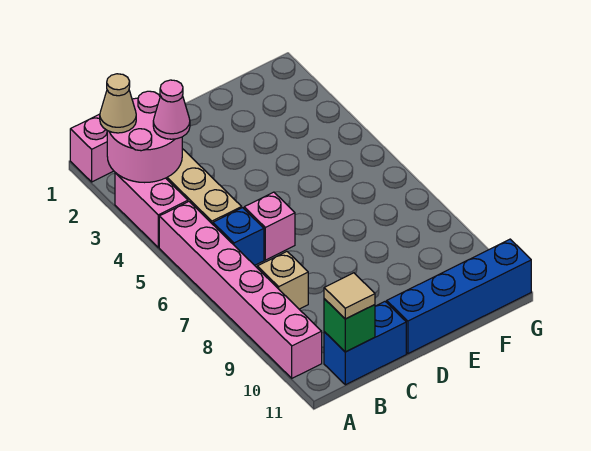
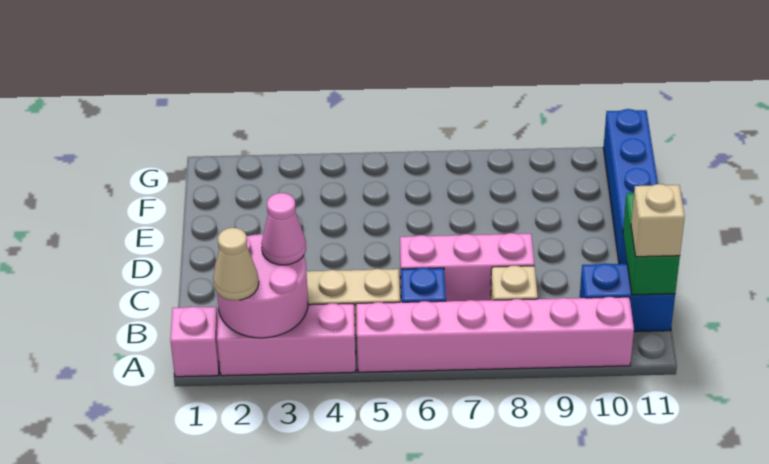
pink brick A3:A4 level 1 -> pink brick A2:A4 level 1
blue brick B11:C11 level 1 -> blue brick B10:B11 level 1
green brick B11 level 2 -> green brick B11:C11 level 2
tan tile B11 level 3 -> tan brick B11 level 3
pink brick C6 level 1 -> pink brick C6:C8 level 1

